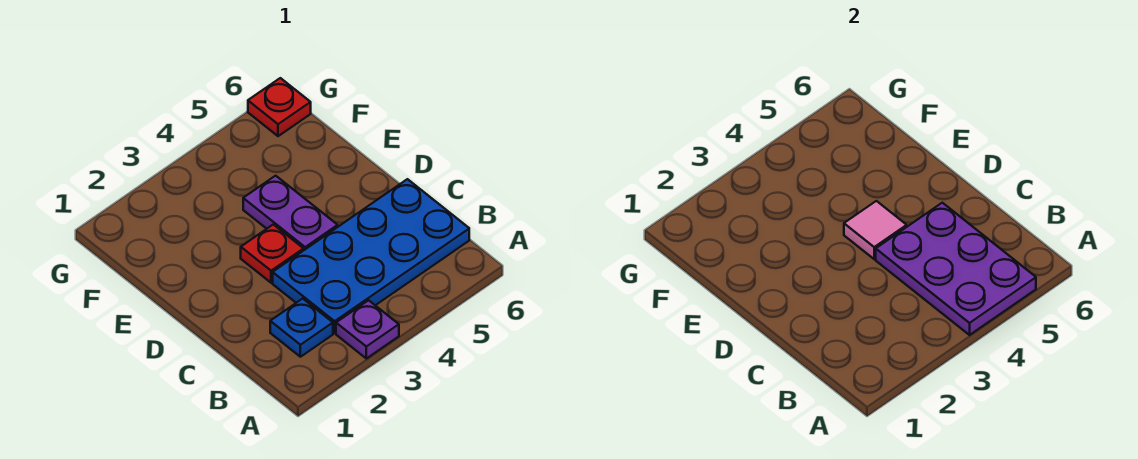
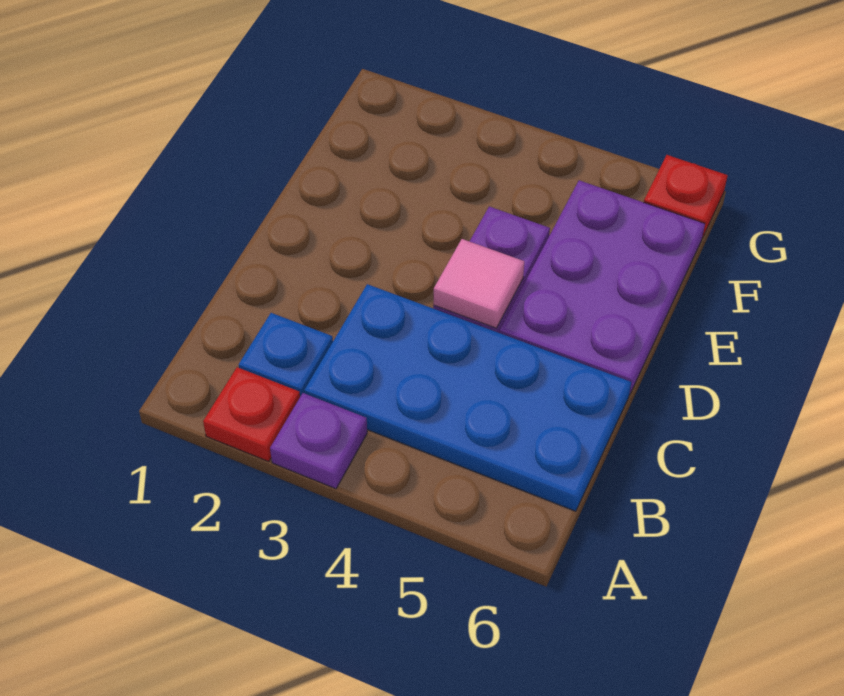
purple plate A4:C5 level 2 -> purple plate D5:F6 level 1
red plate D3 level 1 -> red plate A2 level 1

